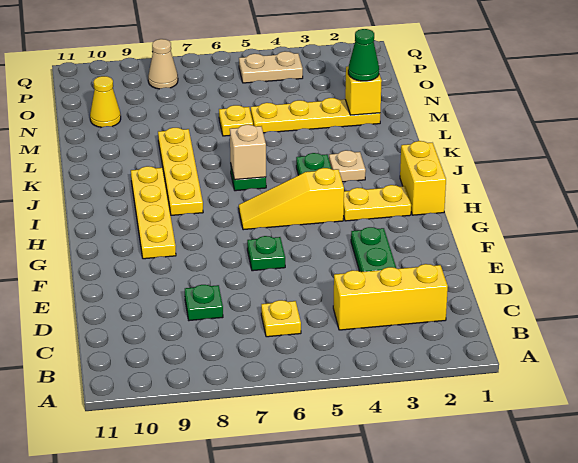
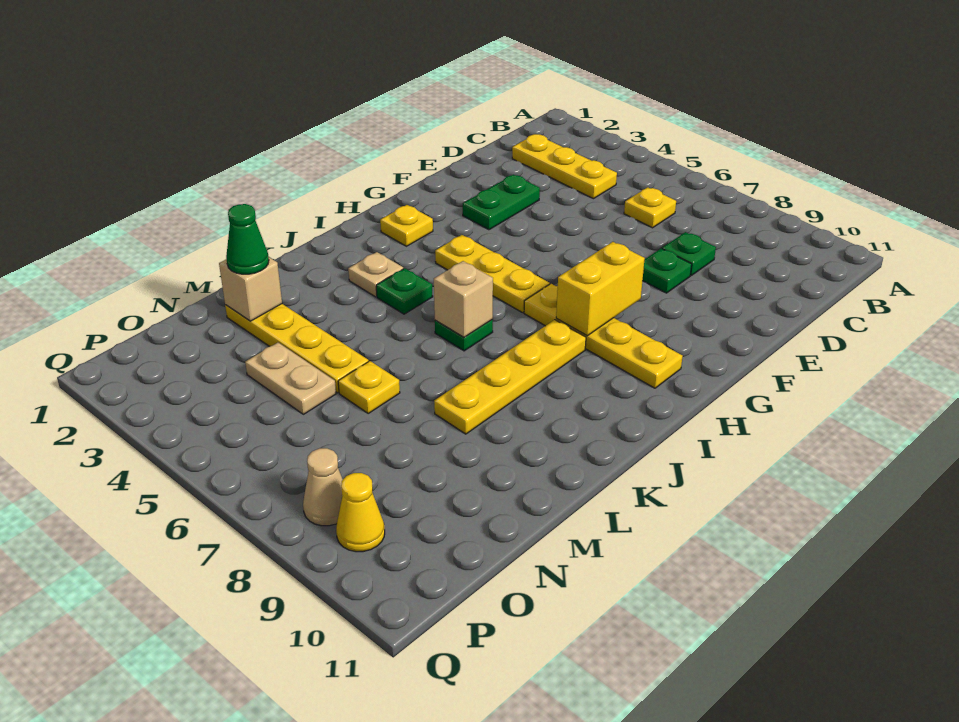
yellow brick C2:C4 level 1 -> yellow plate C2:C4 level 1
green plate F6 level 1 -> green plate E8 level 1
yellow plate G9:J9 level 1 -> yellow plate H7:H10 level 1
yellow brick H1:I1 level 1 -> yellow brick G8:H8 level 2
yellow plate H2:H3 level 1 -> yellow plate H2 level 1
yellow slope H4:H6 level 1 top 4 -> yellow plate H4:H6 level 1
yellow brick M2 level 2 -> tan brick M2 level 2
yellow cone N10 level 1 -> yellow cone P9 level 1
tan plate P4:P5 level 1 -> tan plate N4:N5 level 1

